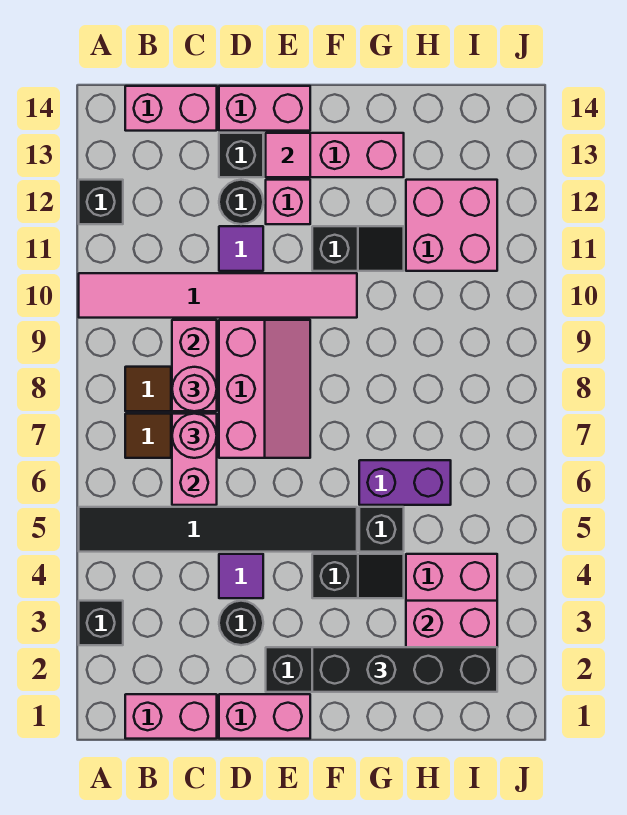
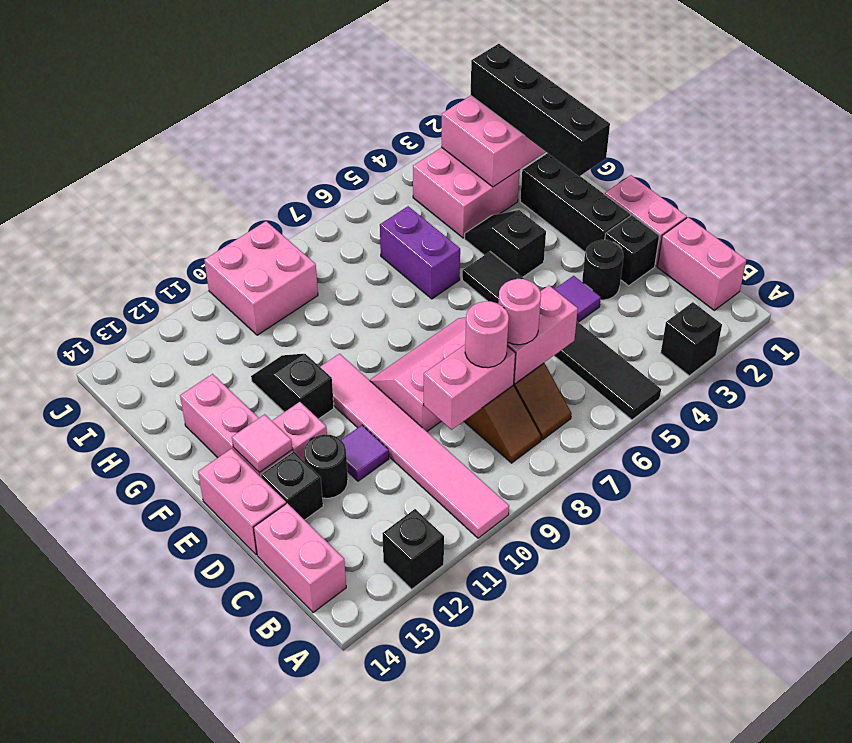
black brick G5 level 1 -> black brick D2 level 1
pink brick H11:I12 level 1 -> pink brick I9:J10 level 1

